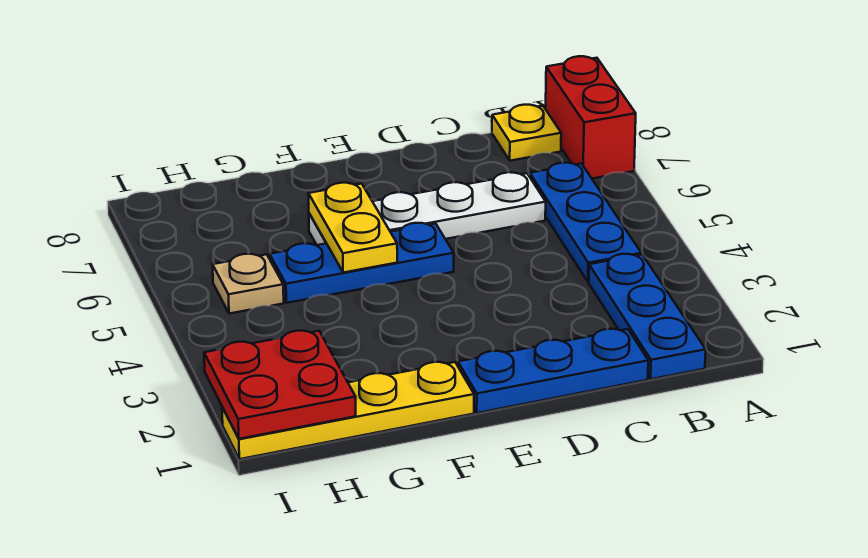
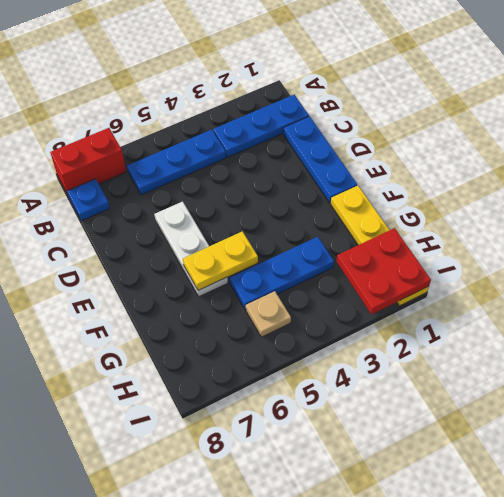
yellow plate B8 level 1 -> blue plate B8 level 1
white plate C6:F6 level 1 -> white plate D6:F6 level 1
blue plate E5:G5 level 1 -> blue plate G3:G5 level 1

